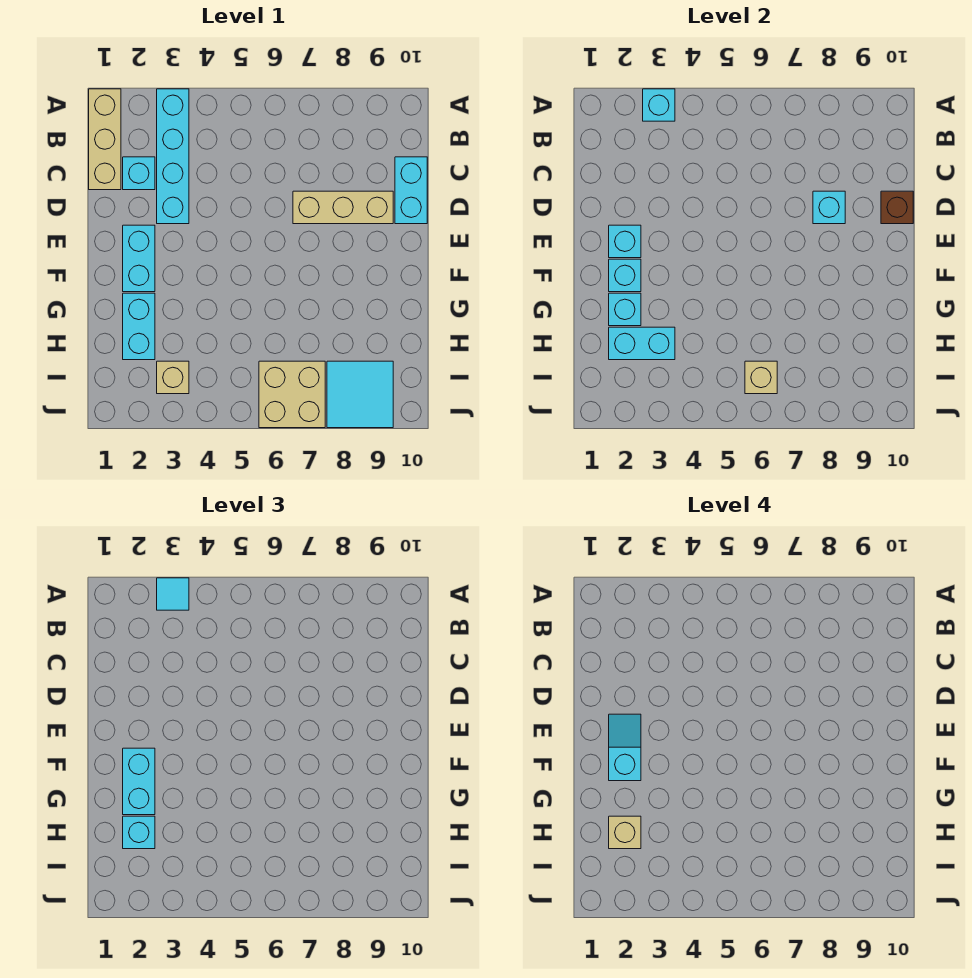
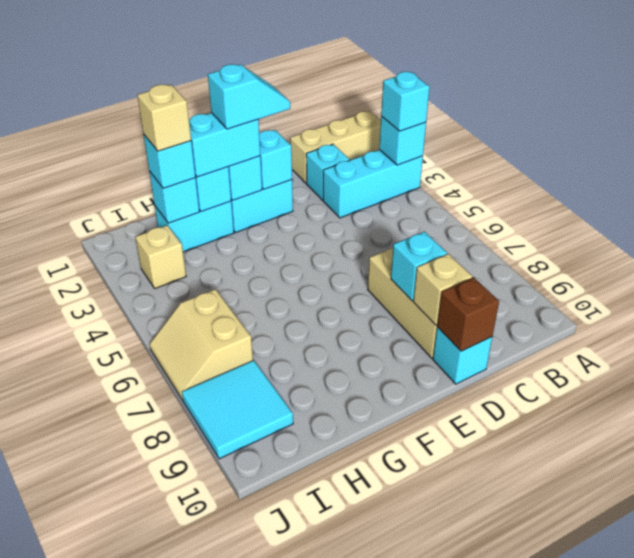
cyan brick A3:D3 level 1 -> cyan brick A3:C3 level 1
cyan tile A3 level 3 -> cyan brick A3 level 3
cyan brick C10:D10 level 1 -> cyan brick D10 level 1
cyan brick H2:H3 level 2 -> cyan brick H2 level 2
tan brick I6:J7 level 1 -> tan slope I6:J7 level 1 top I
tan brick I6 level 2 -> tan brick D9 level 2

